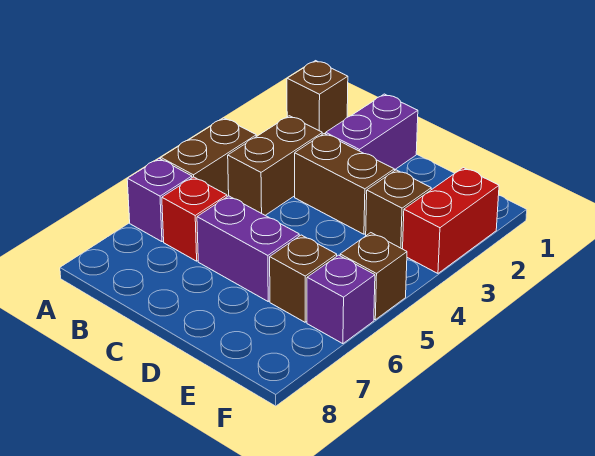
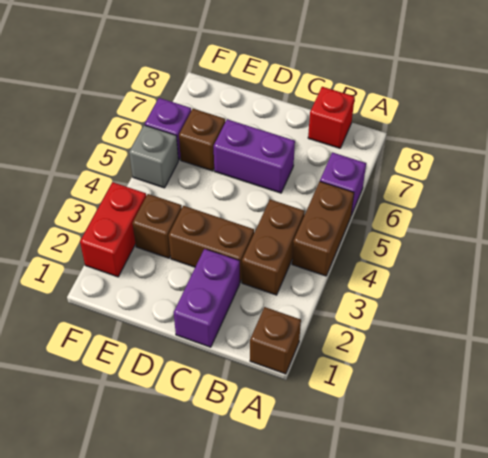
red brick B6 level 1 -> red brick B8 level 1
brown brick F5 level 1 -> grey brick F5 level 1

